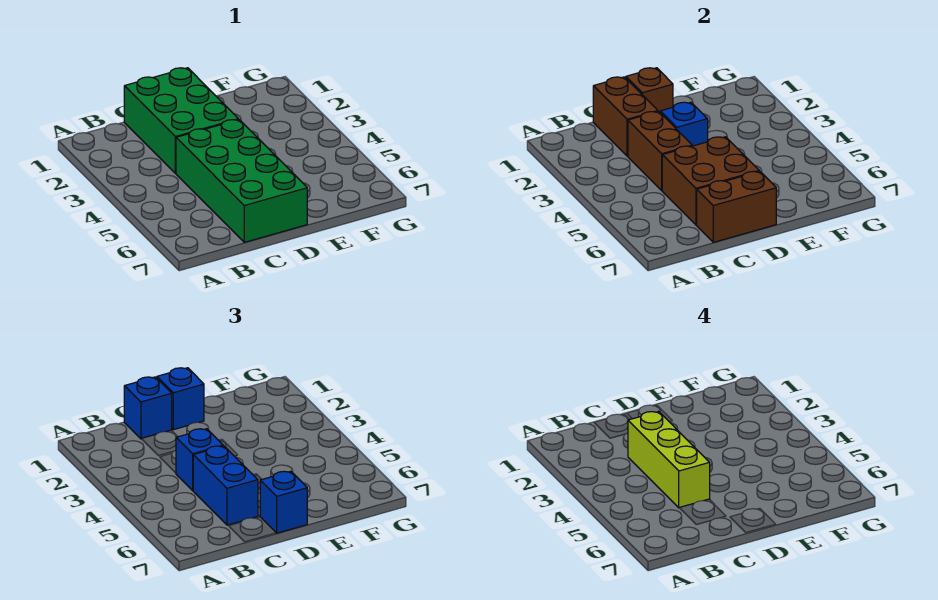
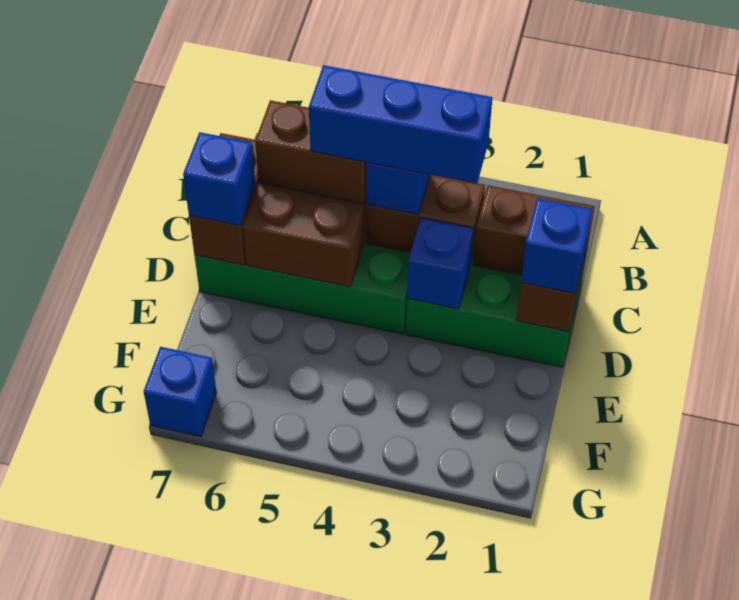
blue brick C1 level 3 -> blue brick G7 level 1
lime brick C3:C5 level 4 -> blue brick C3:C5 level 4
blue brick C5:C6 level 3 -> brown brick C5:C6 level 3

